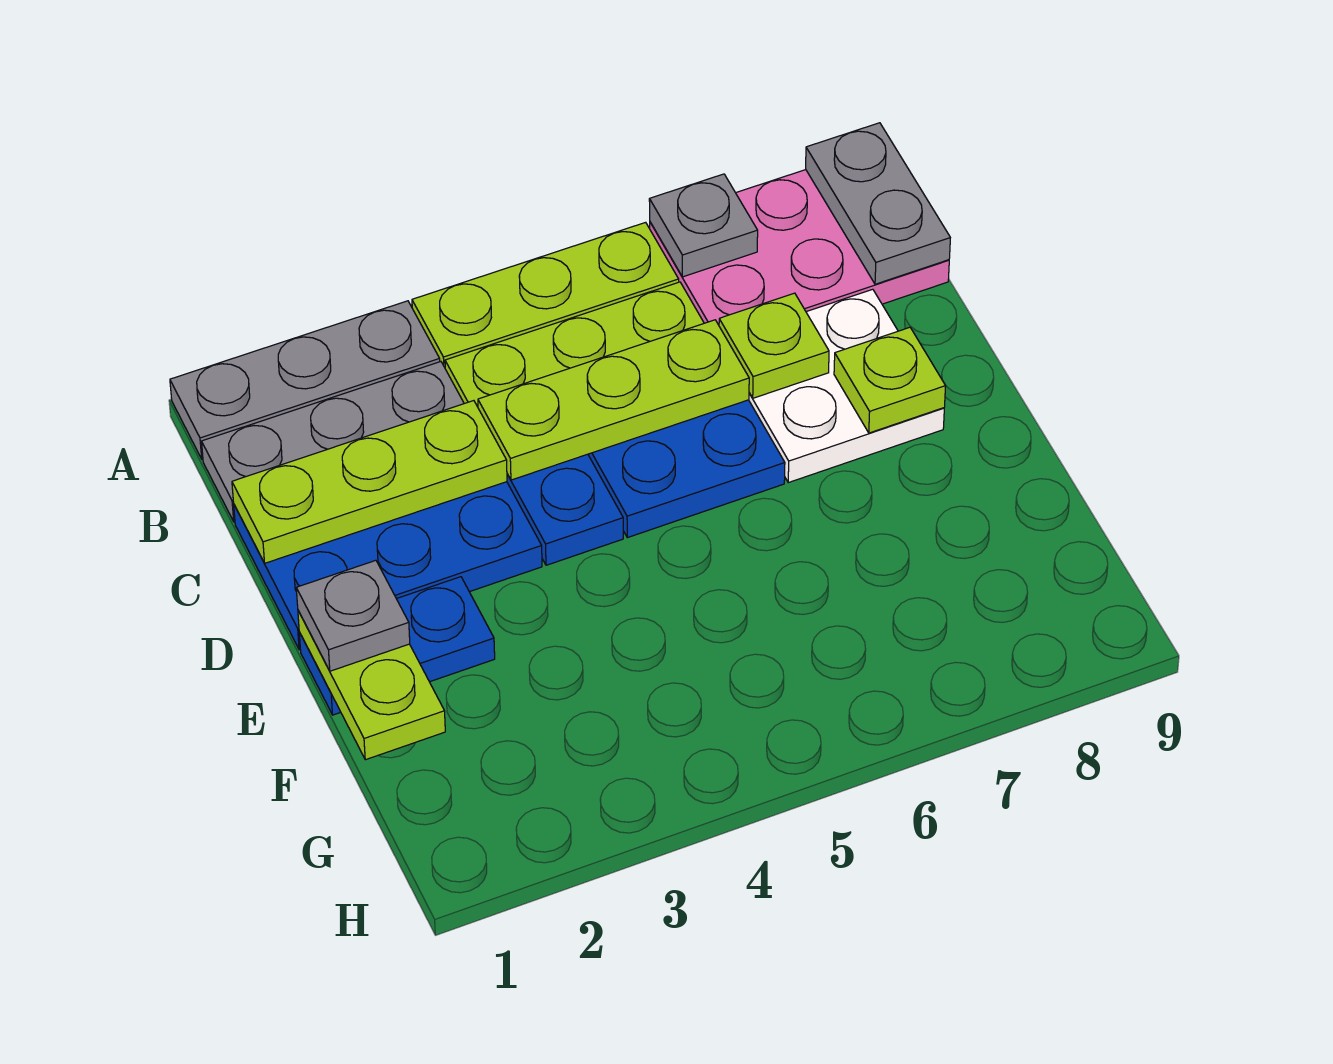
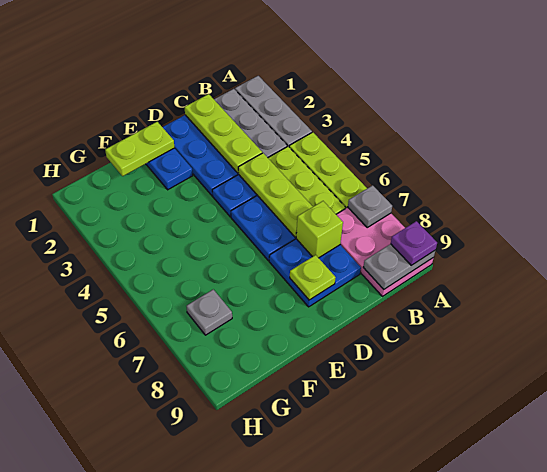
none -> purple plate A9 level 3
white plate C7:D8 level 1 -> blue plate C7:D8 level 1
lime plate C7 level 2 -> lime brick C7 level 2
grey plate E1 level 3 -> grey plate G7 level 1

